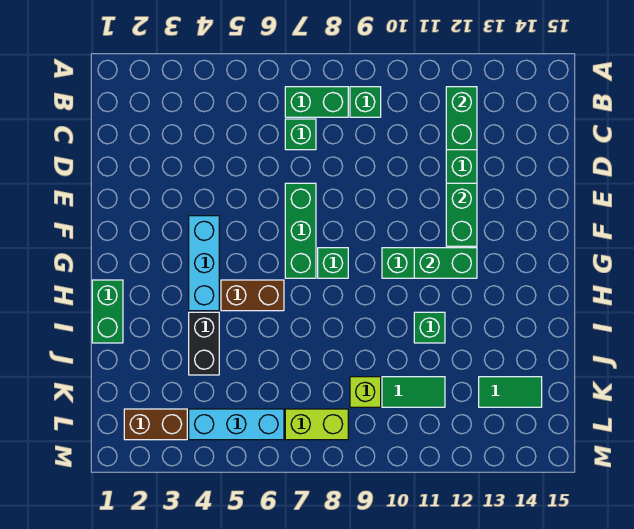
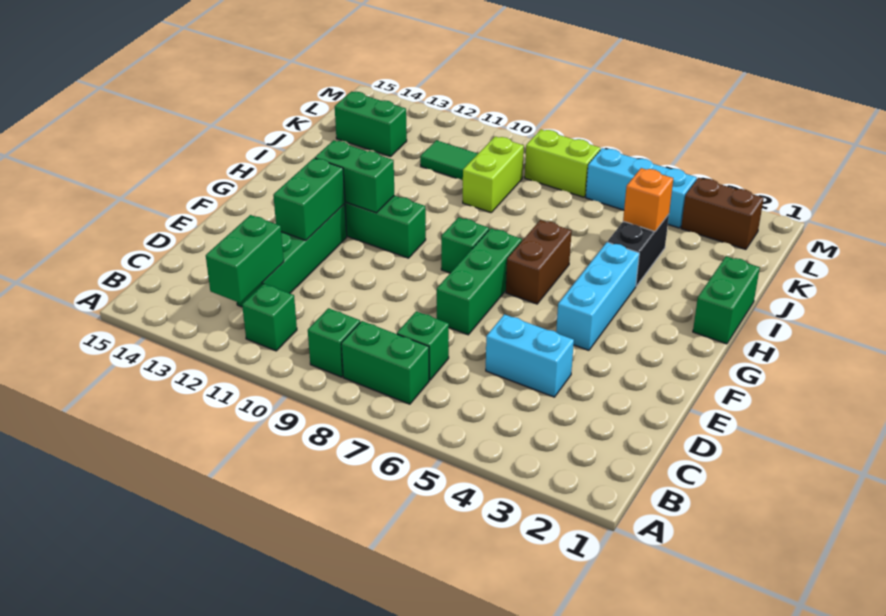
none -> cyan brick D4:D5 level 1
brown brick H5:H6 level 1 -> brown brick G6:H6 level 1
green brick I11 level 1 -> green brick B11 level 1
none -> orange brick J4 level 2
lime brick K9 level 1 -> lime brick J9:K9 level 1
green tile K13:K14 level 1 -> green brick K13:K14 level 1

